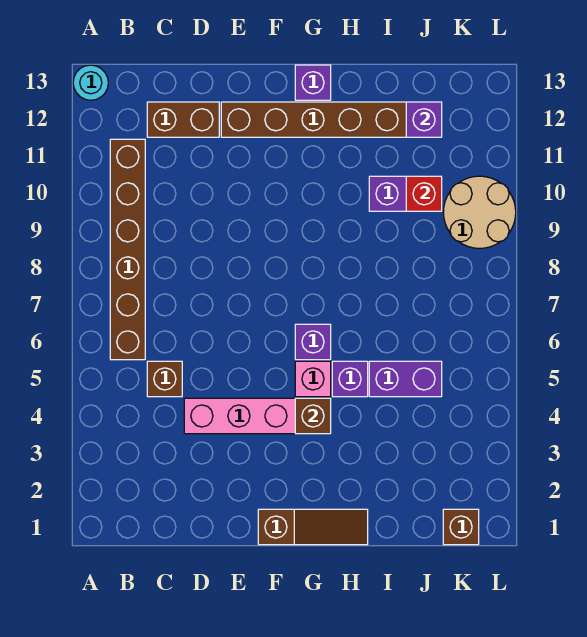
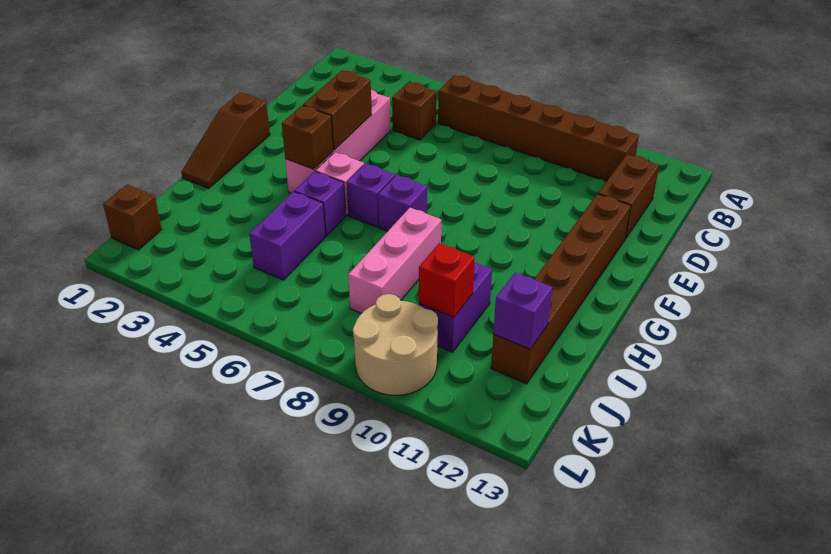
cyan round brick A13 level 1 -> none
none -> brown brick E4:F4 level 2
purple brick G13 level 1 -> purple brick G7 level 1
none -> pink brick H8:J8 level 1

